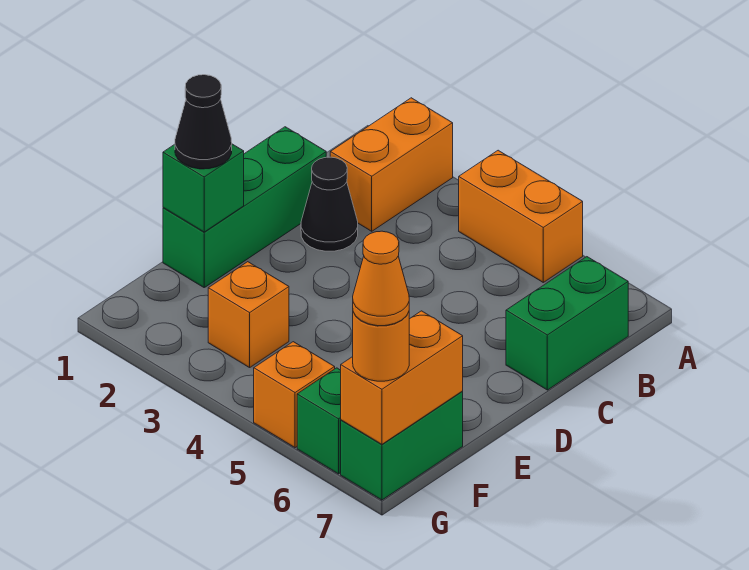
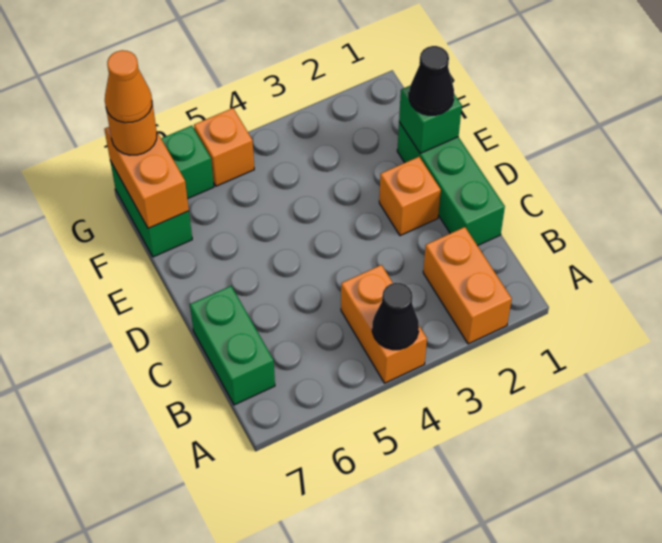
orange brick A4:A5 level 1 -> orange brick A4:B4 level 1
black cone C2 level 1 -> black cone A4 level 2
orange brick F3 level 1 -> orange brick D2 level 1

